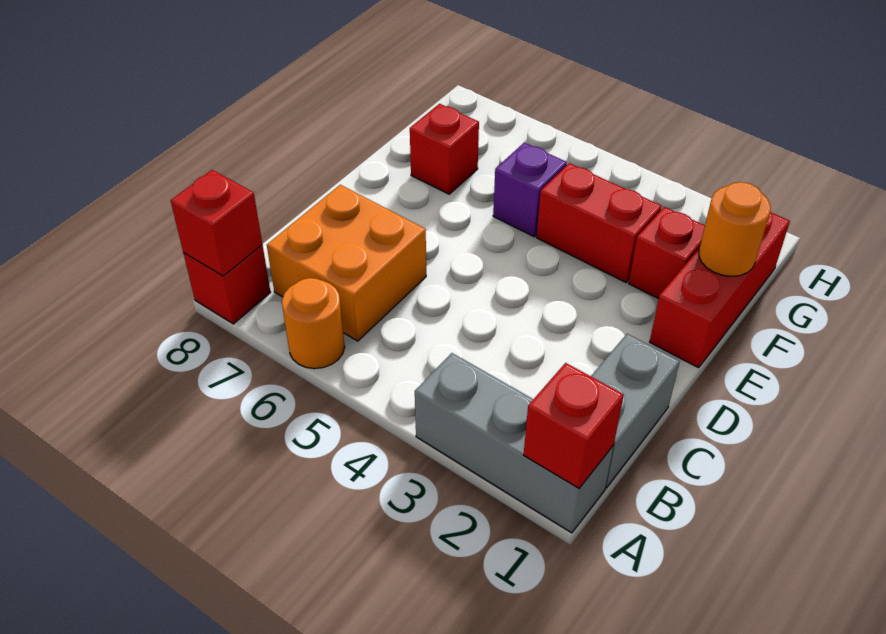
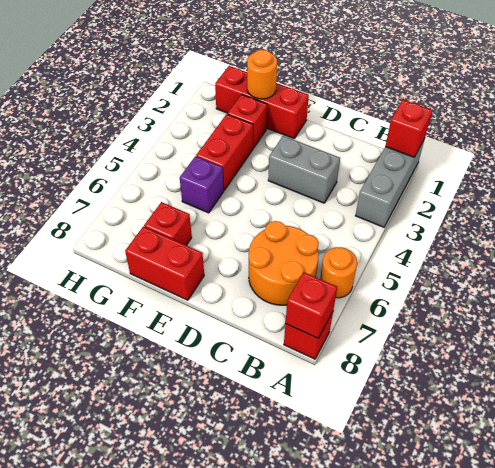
grey brick B1:C1 level 1 -> grey brick C3:D3 level 1
orange brick B6:C7 level 1 -> orange round brick B6:C7 level 1
none -> red brick E8:F8 level 1

